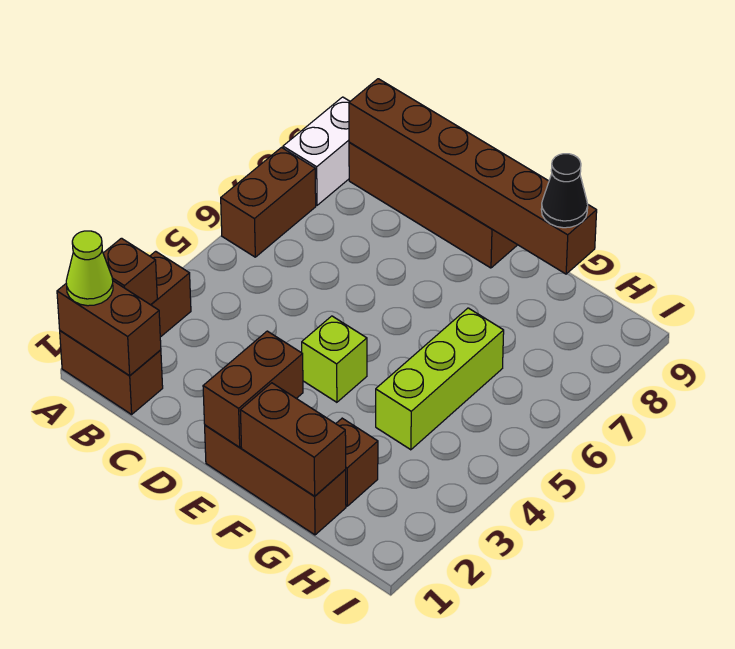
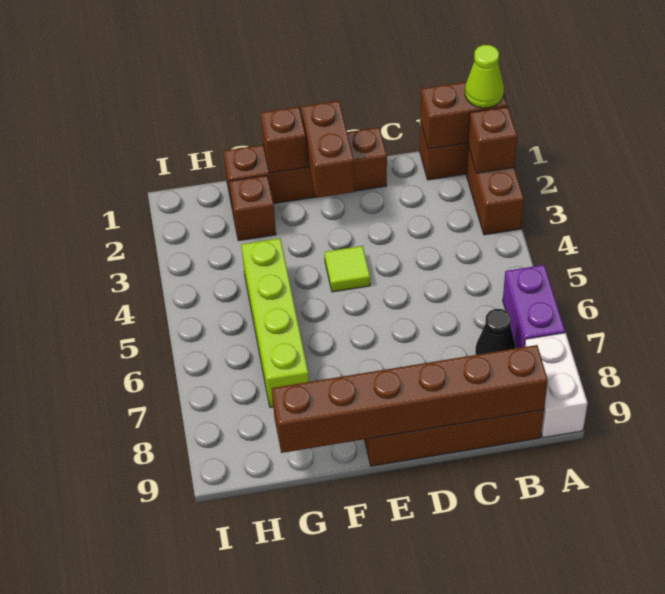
brown brick A6:A7 level 1 -> purple brick A6:A7 level 1
brown brick E1:G1 level 1 -> brown brick D1:G1 level 1
lime brick E4 level 1 -> lime tile E4 level 1
brown brick F1:G1 level 2 -> brown brick F1 level 2
lime brick G4:G6 level 1 -> lime brick G4:G7 level 1
black cone G9 level 3 -> black cone B7 level 1

